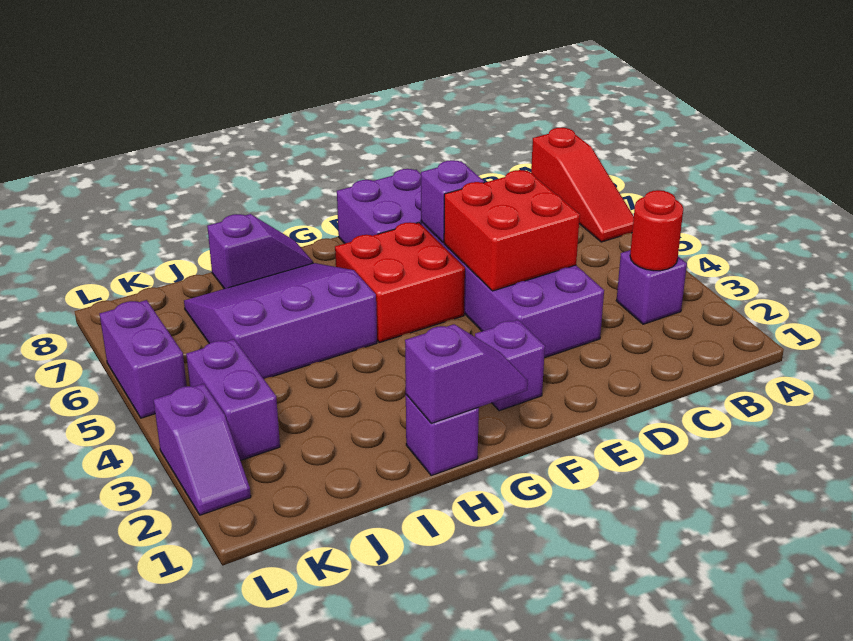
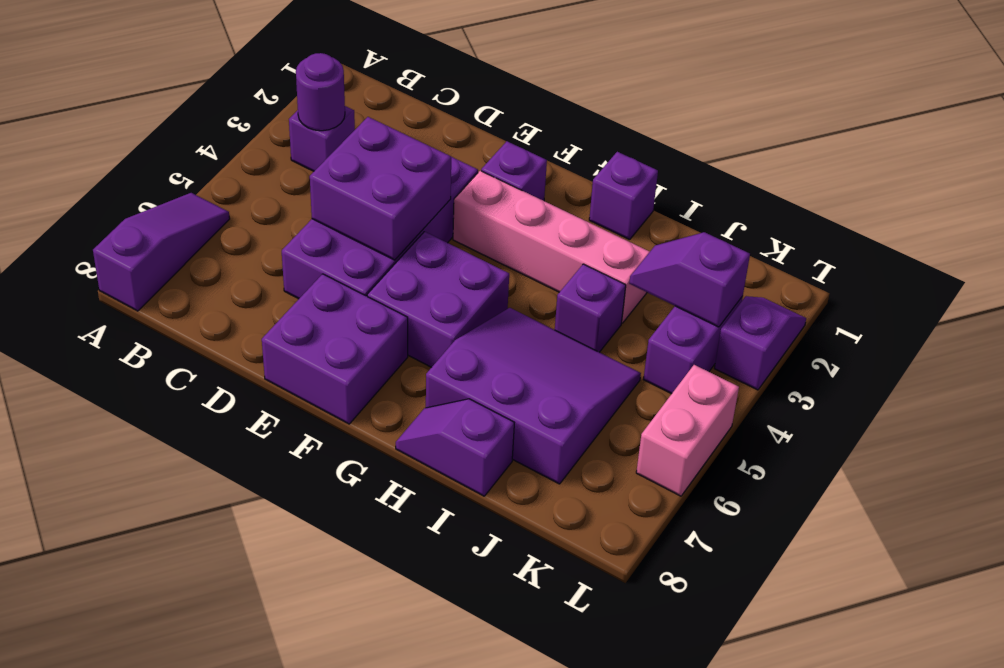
red slope A6:A8 level 1 top 8 -> purple slope A6:A8 level 1 top 8
red round brick B3 level 2 -> purple round brick B3 level 2
red brick D4:E5 level 2 -> purple brick D4:E5 level 2
purple brick E6 level 2 -> purple brick I4 level 1
none -> pink brick F3:I3 level 1
red brick F5:G6 level 1 -> purple brick F5:G6 level 1
purple slope G1:H1 level 2 top H -> purple slope J3:K3 level 2 top K
purple slope H5:J7 level 1 top 5 -> purple slope H5:J7 level 1 top 7
purple brick L5:L6 level 1 -> pink brick L5:L6 level 1

